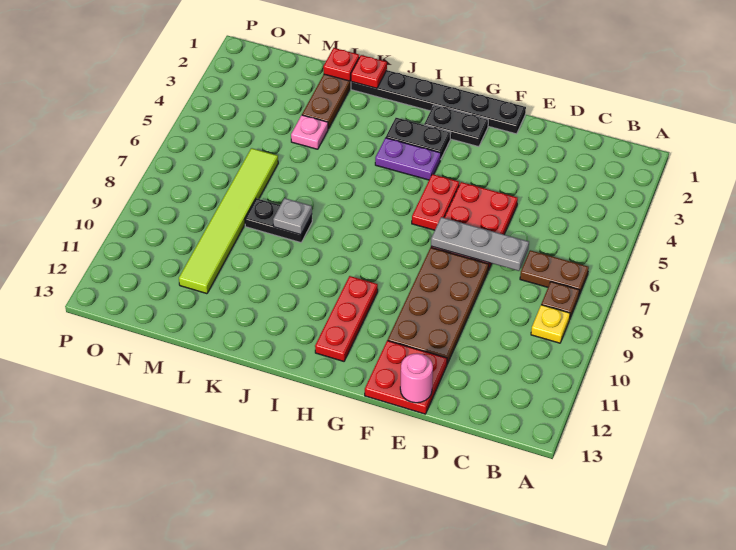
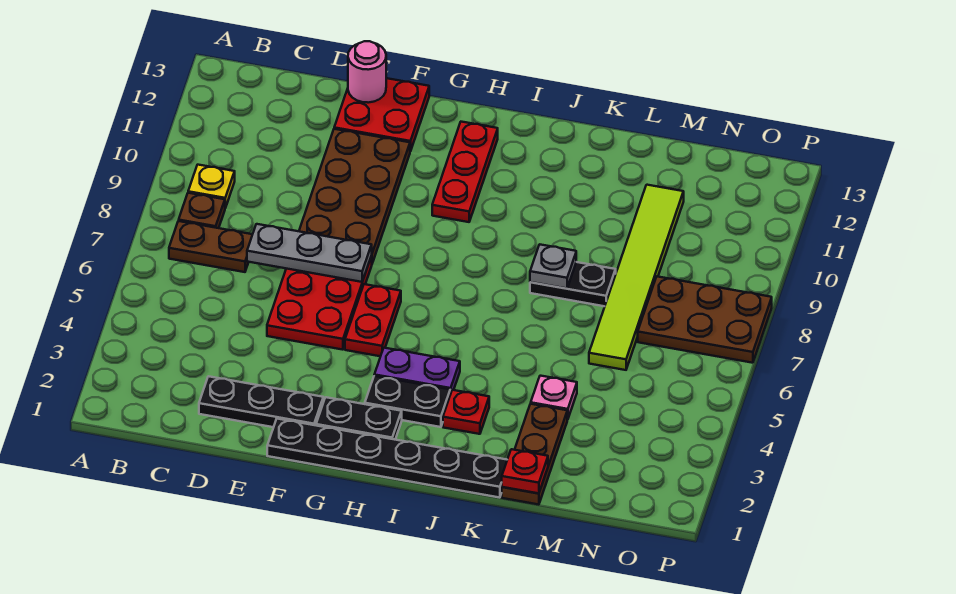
none -> black plate D2:F2 level 1
red plate K1 level 2 -> red plate J3 level 1
none -> brown plate N7:P8 level 1

